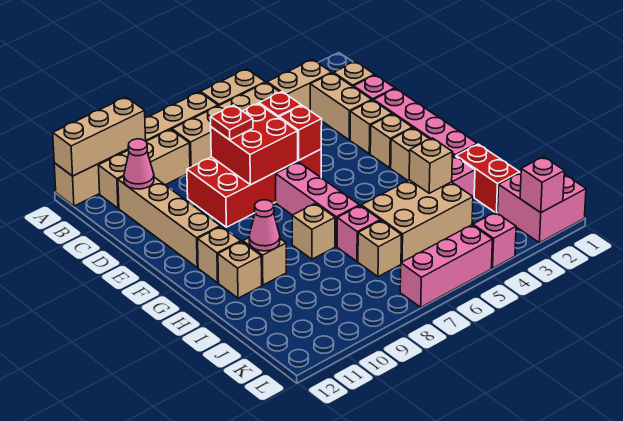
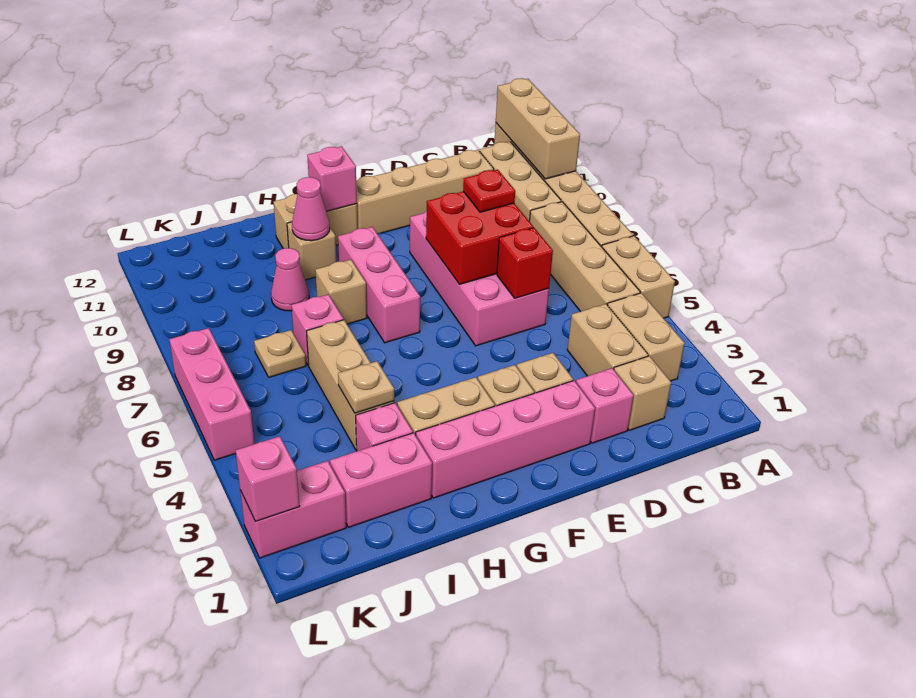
tan brick C3:D3 level 1 -> tan brick C3:C4 level 1
pink cone C11 level 2 -> pink cone I9 level 1
red brick D6:E9 level 1 -> pink brick D6:E9 level 1
red brick E6 level 2 -> none
pink brick F7:H7 level 1 -> pink brick G7:G9 level 1
red brick I2:J2 level 1 -> pink brick I2:J2 level 1
tan brick I4:J6 level 1 -> tan brick I4:I6 level 1
tan brick I4 level 2 -> tan plate I4 level 2
tan brick J7 level 1 -> tan plate J7 level 1
pink brick K1:L2 level 1 -> pink brick K2:L2 level 1
pink brick L4 level 1 -> pink brick G11 level 2

